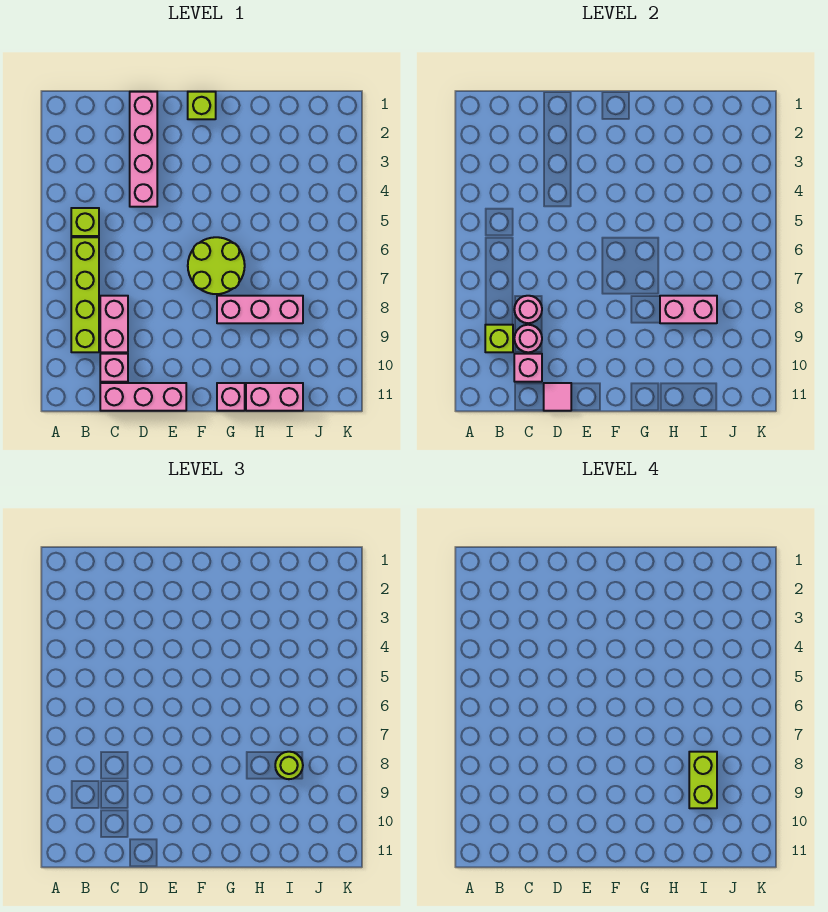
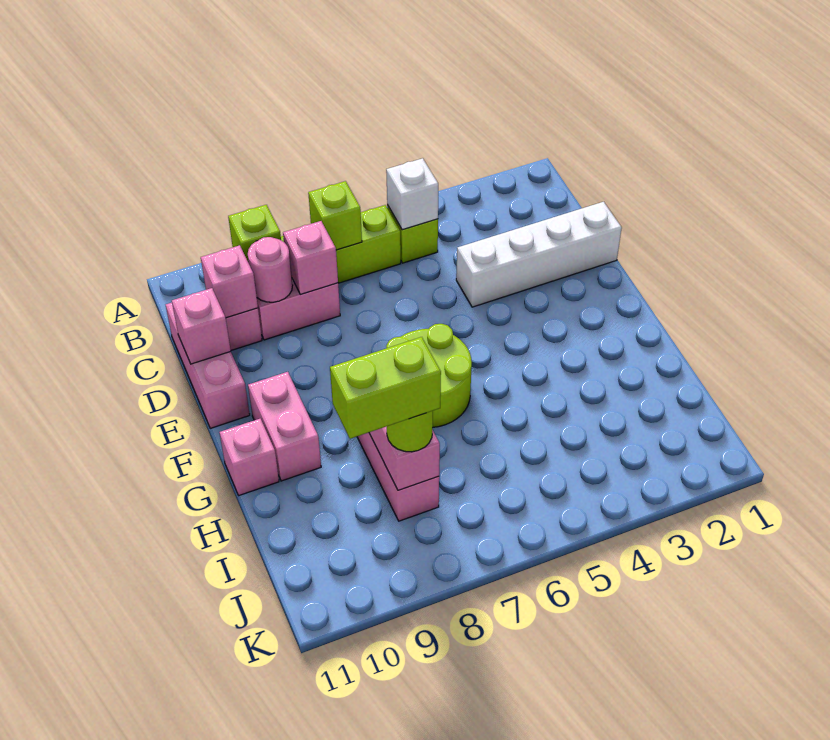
none -> white brick B5 level 2
pink round brick C8 level 2 -> pink brick C8 level 2
pink brick D1:D4 level 1 -> white brick D1:D4 level 1
pink tile D11 level 2 -> pink brick D11 level 2
lime brick F1 level 1 -> lime brick B7 level 2
pink brick H11:I11 level 1 -> pink brick F10:G10 level 1

